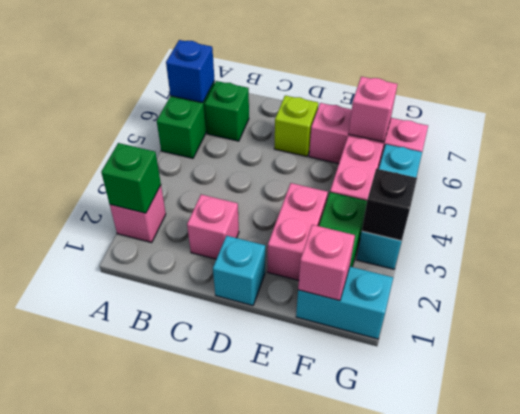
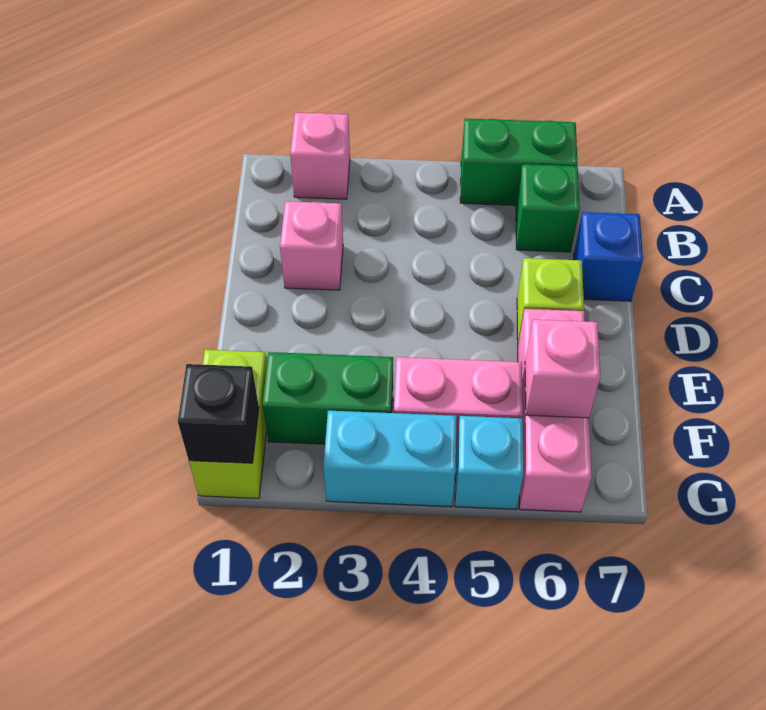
green brick A2 level 2 -> none
blue brick A6 level 2 -> blue brick C7 level 1
cyan brick D1 level 1 -> none
pink brick E2:E3 level 1 -> none
cyan brick F1:G1 level 1 -> lime brick F1:G1 level 1
pink brick F1 level 2 -> none
black brick G3 level 2 -> black brick G1 level 2

